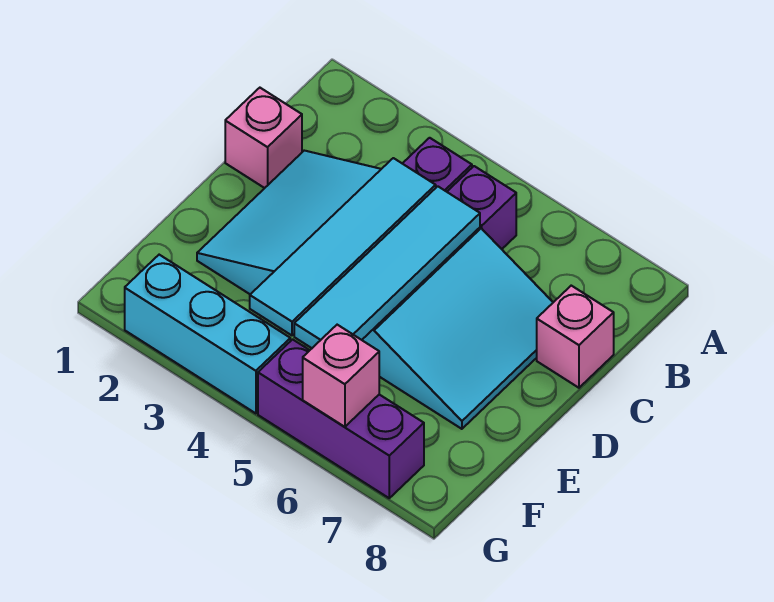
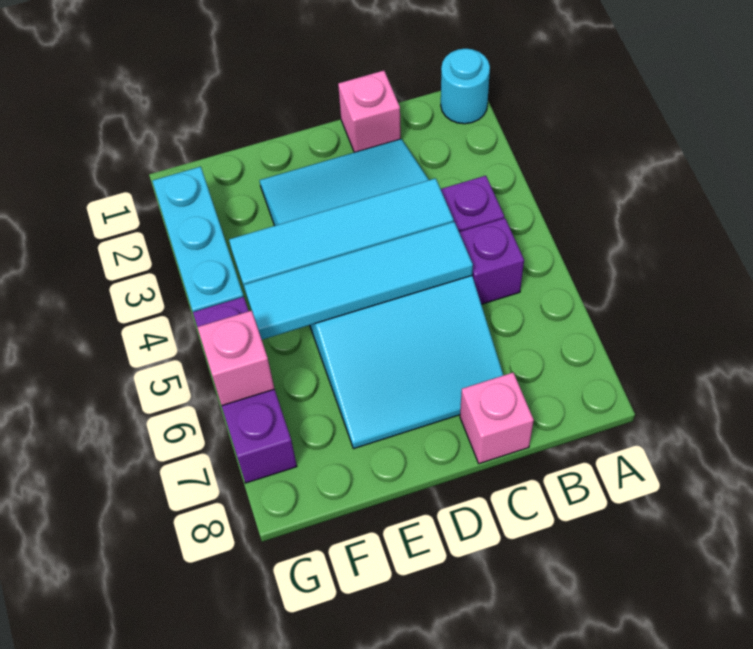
none -> cyan round brick A1 level 1

